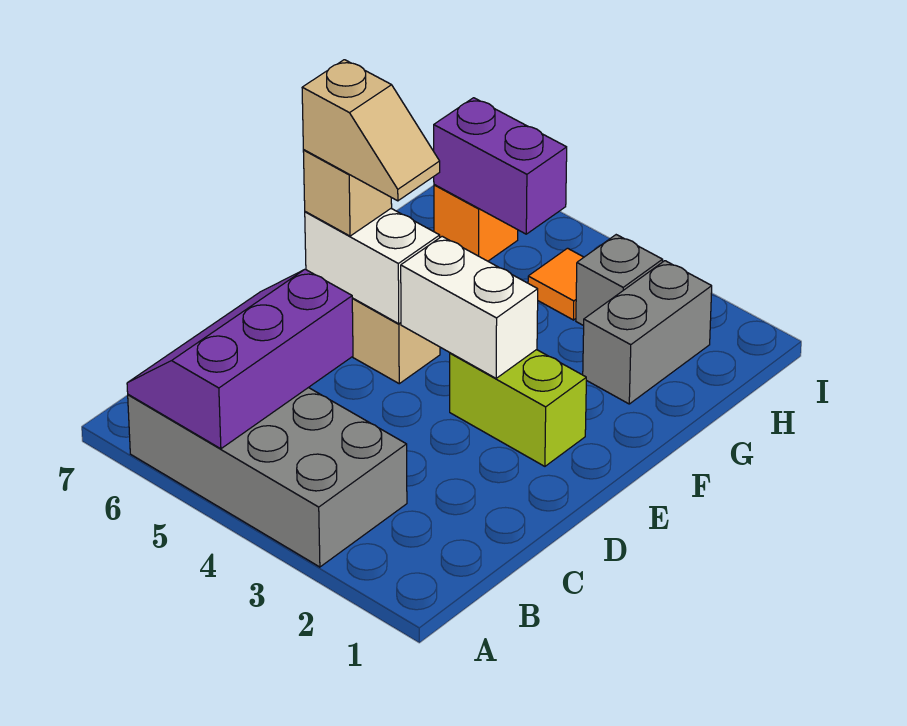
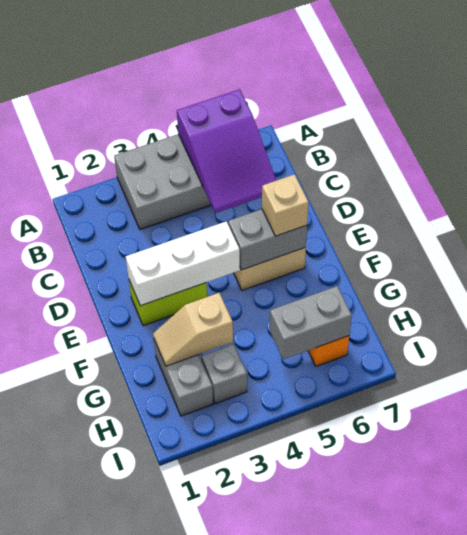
purple slope A5:C6 level 2 top 5 -> purple slope A5:C6 level 2 top A
white brick E3:E4 level 2 -> white brick E2:E4 level 2
white brick E5:E6 level 2 -> grey brick E5:E6 level 2
tan slope E5:E6 level 4 top 6 -> tan slope G2:G3 level 2 top 3
orange tile H4 level 1 -> none
purple brick H5:H6 level 2 -> grey brick H5:H6 level 2

